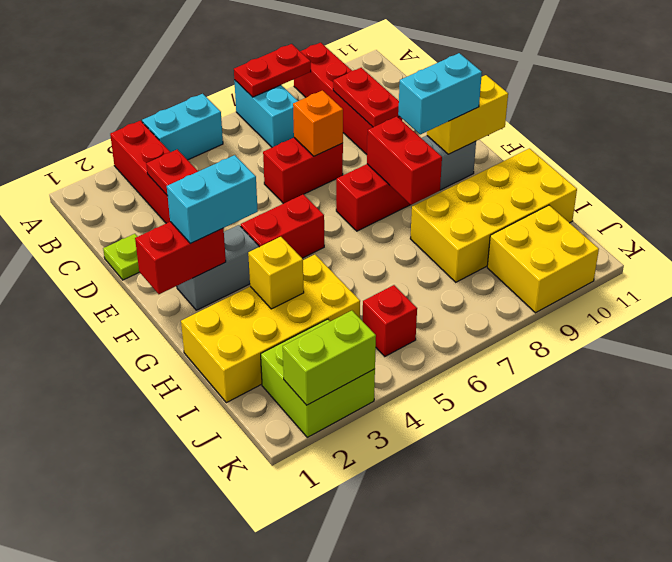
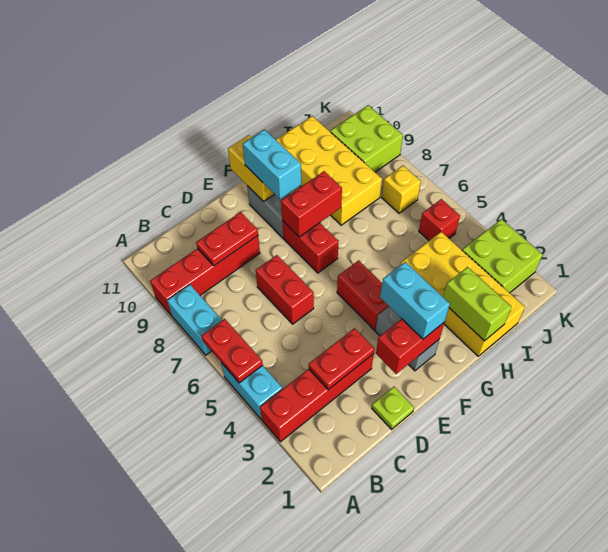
cyan brick A7:B7 level 1 -> cyan brick A7:A8 level 1
red plate A7:A8 level 2 -> red plate A5:A6 level 2
orange brick D7 level 2 -> none
red brick F1:F2 level 2 -> red brick E2:F2 level 2
yellow brick H3 level 2 -> yellow brick J7 level 1
yellow brick J9:K10 level 1 -> lime brick J9:K10 level 1
lime brick K2:K3 level 2 -> lime brick H1:H2 level 2

